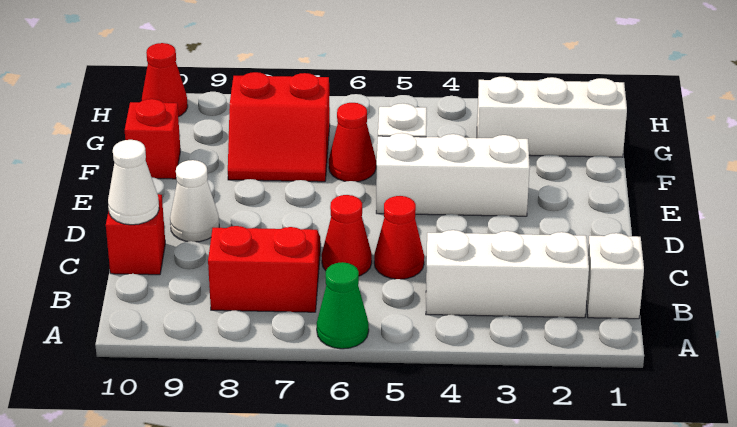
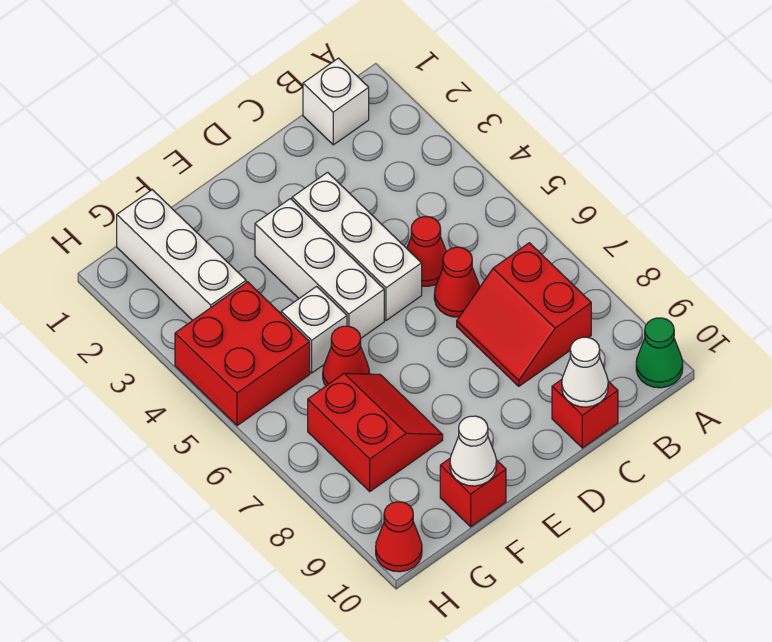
green cone A6 level 1 -> green cone A10 level 1
white brick B2:B4 level 1 -> white brick D3:D5 level 1
white cone D9 level 1 -> white cone F10 level 2
none -> red brick G4:H5 level 1

